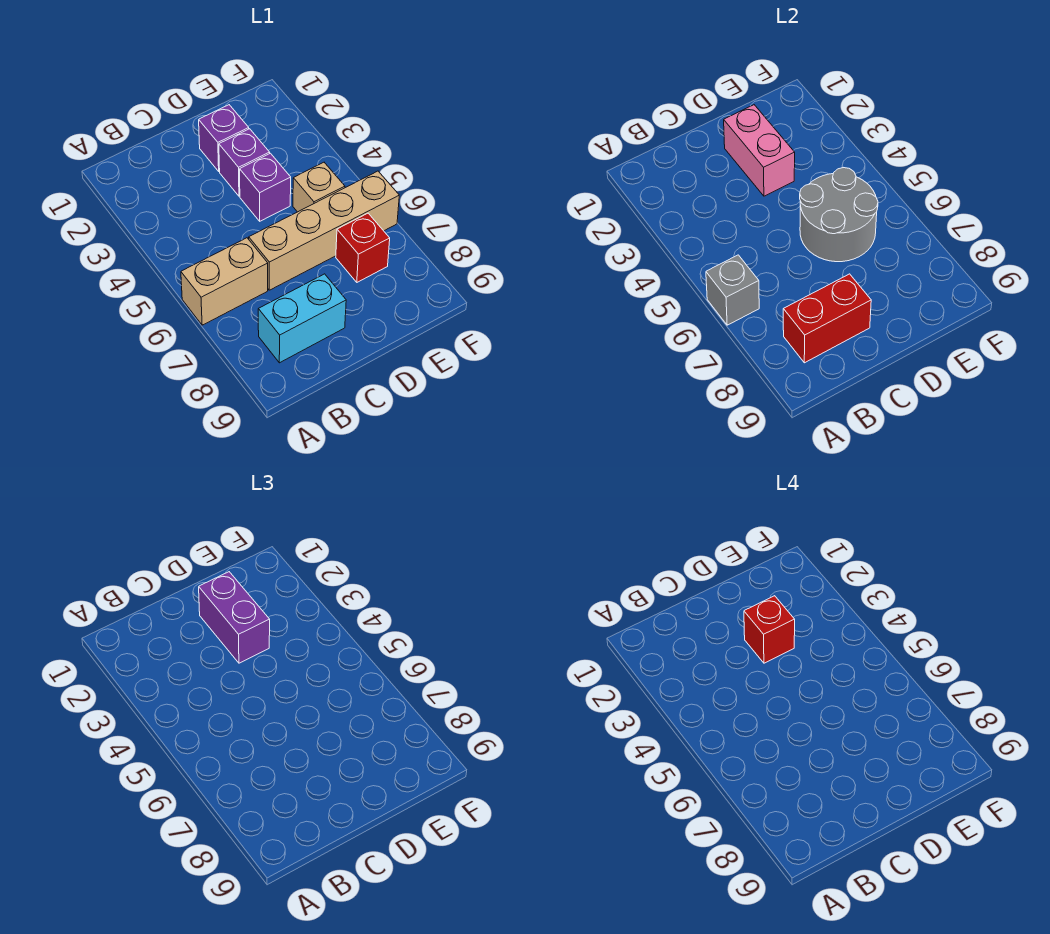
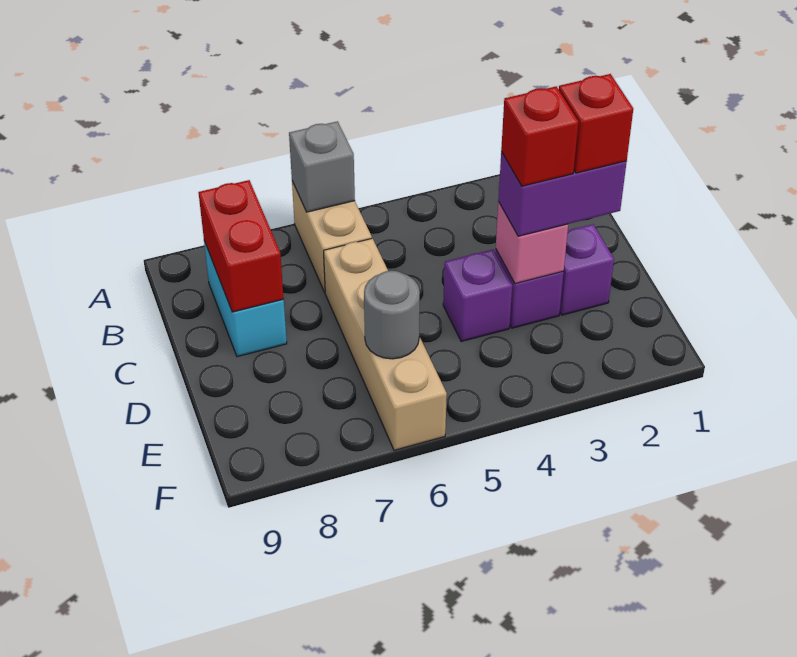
pink brick D2:D3 level 2 -> pink brick D3 level 2
grey round brick D5:E6 level 2 -> grey round brick E6 level 2
tan brick E5 level 1 -> none
red brick E7 level 1 -> red brick D2 level 4

